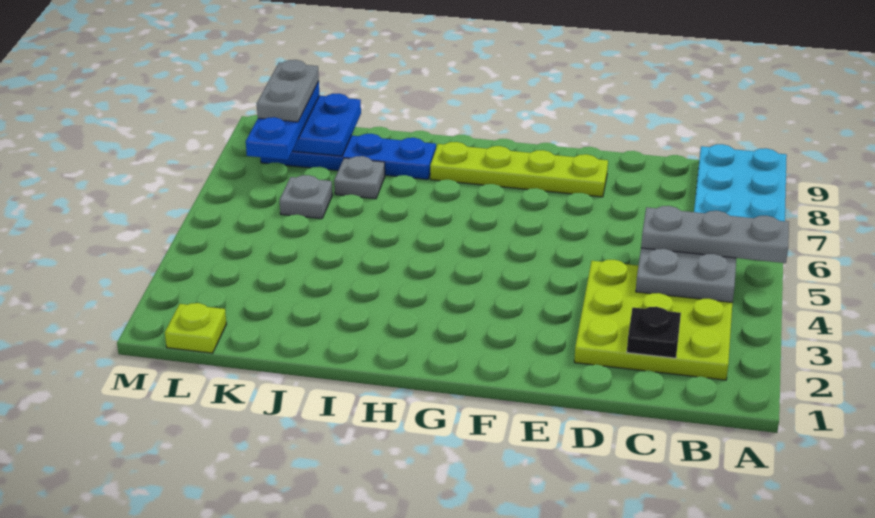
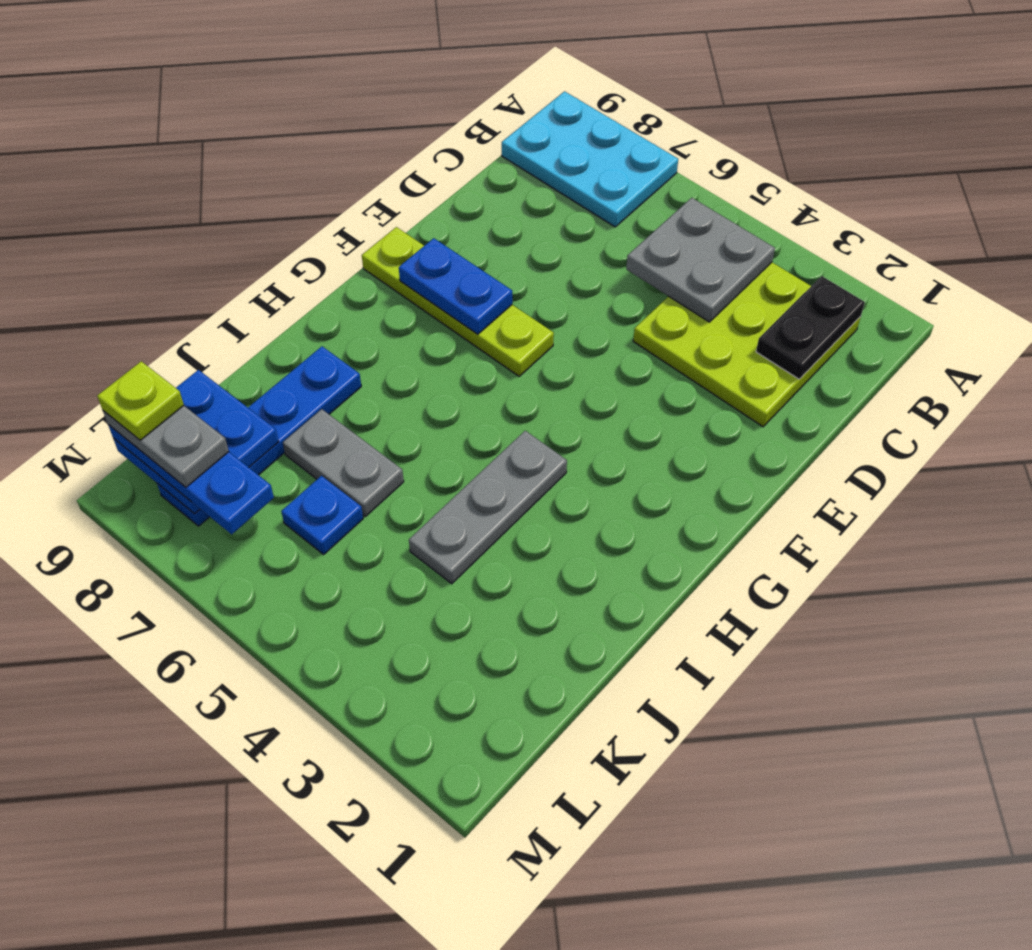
grey plate A5:C5 level 3 -> grey plate H4:J4 level 1
black plate C2 level 2 -> black plate B2:C2 level 2
lime plate E8:H8 level 1 -> lime plate F6:F9 level 1
none -> blue plate F7:F8 level 2
grey plate J7 level 1 -> grey plate J6:J7 level 1
grey plate K6 level 1 -> blue plate K6 level 1
lime plate L1 level 1 -> lime plate L9 level 5

